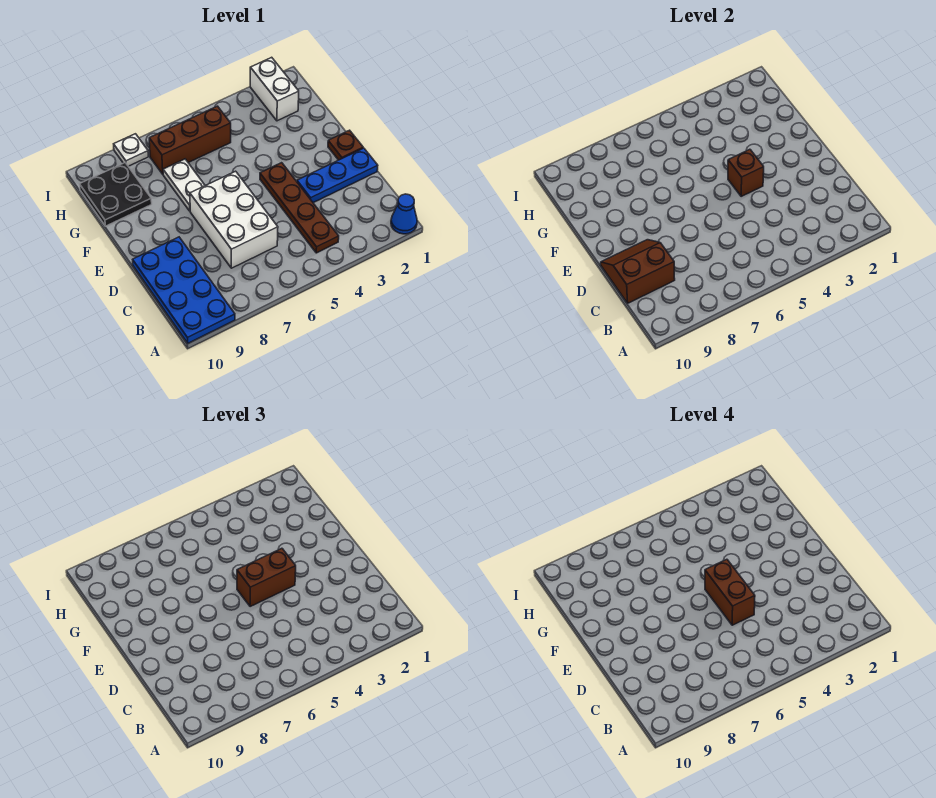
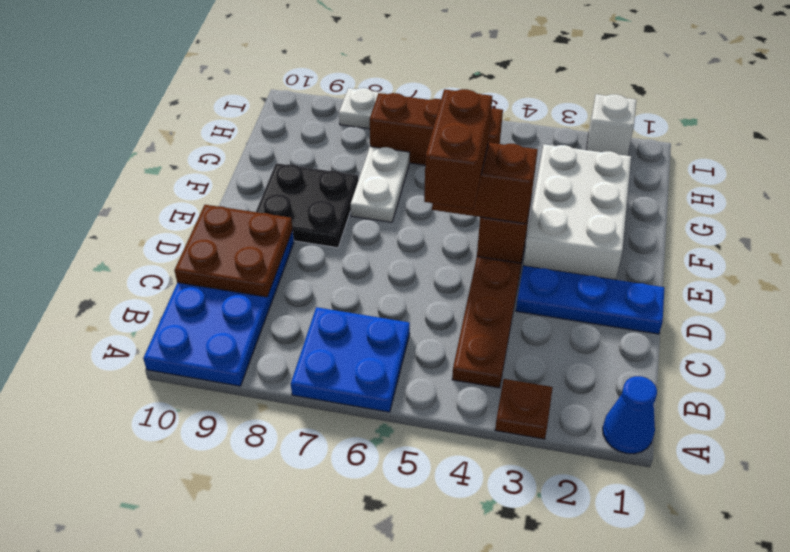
none -> blue plate A6:B7 level 1
white brick C6:E7 level 1 -> white brick E2:G3 level 1
brown slope C9:D10 level 2 top C -> brown plate C9:D10 level 2
brown plate E1 level 1 -> brown plate A3 level 1
black plate G9:H10 level 1 -> black plate E8:F9 level 1
white brick H2:I2 level 1 -> white brick I2 level 1

